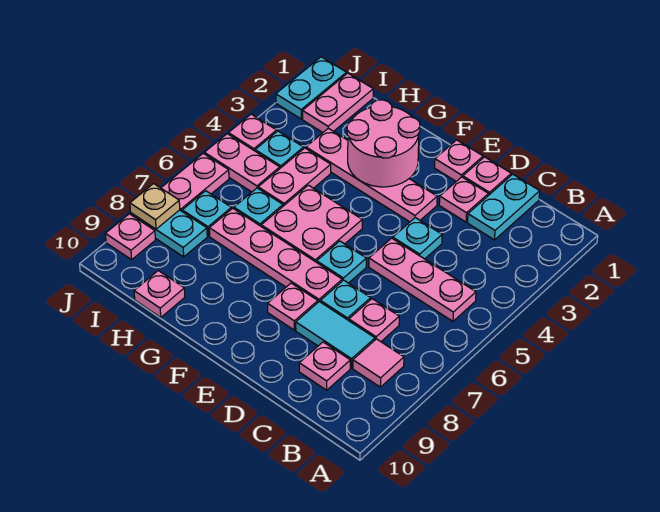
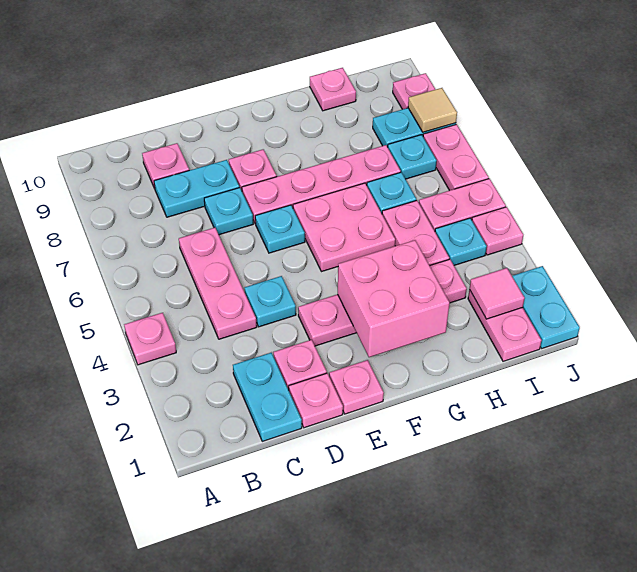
pink plate B5:D5 level 1 -> pink plate C4:C6 level 1
pink tile B8 level 1 -> pink tile I2 level 2
pink plate C7 level 1 -> pink plate A4 level 1
cyan tile C8:D8 level 1 -> cyan plate C8:D8 level 1
pink round brick F2:G3 level 2 -> pink brick F2:G3 level 2
tan plate J8 level 2 -> tan tile J8 level 2

